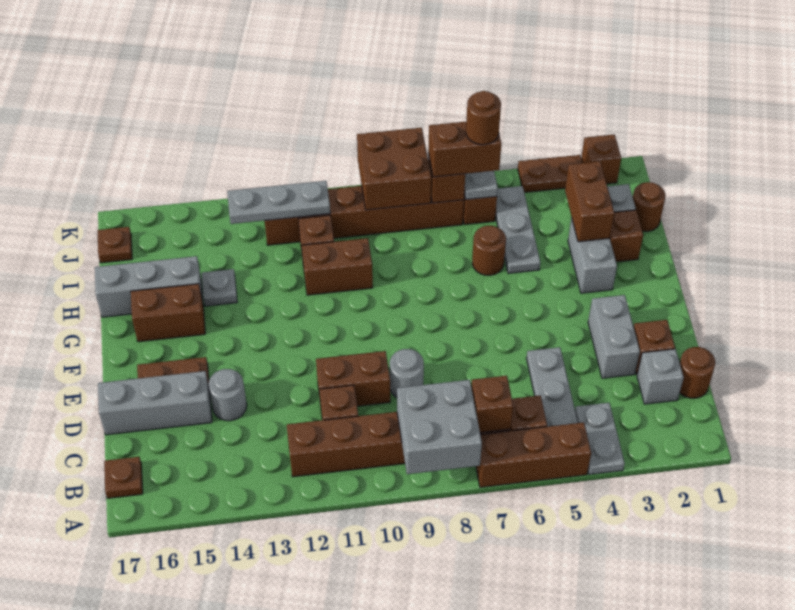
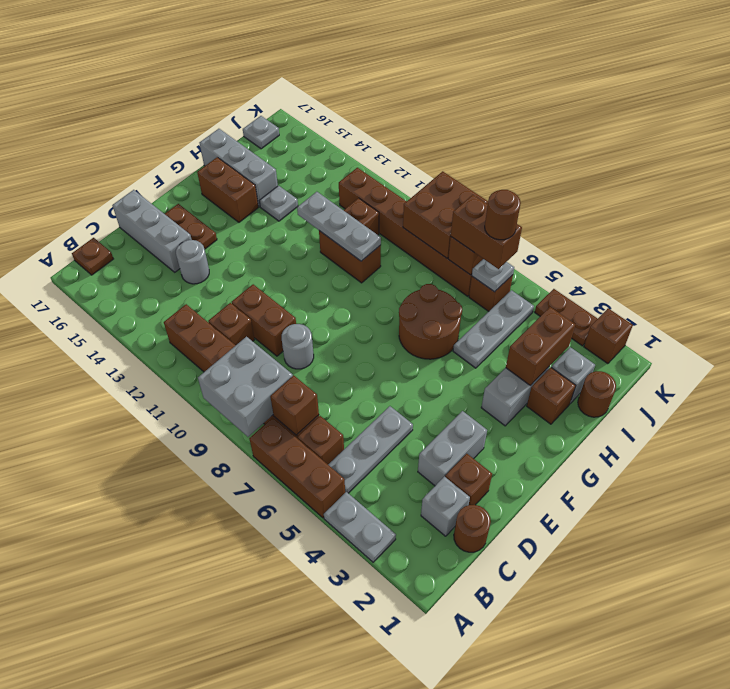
grey plate A4:B4 level 1 -> grey plate A3:A4 level 1
brown round brick H6 level 1 -> brown round brick G6:H7 level 1
grey plate J11:J13 level 2 -> grey plate H10:H12 level 2
brown plate J17 level 1 -> grey plate J17 level 1

